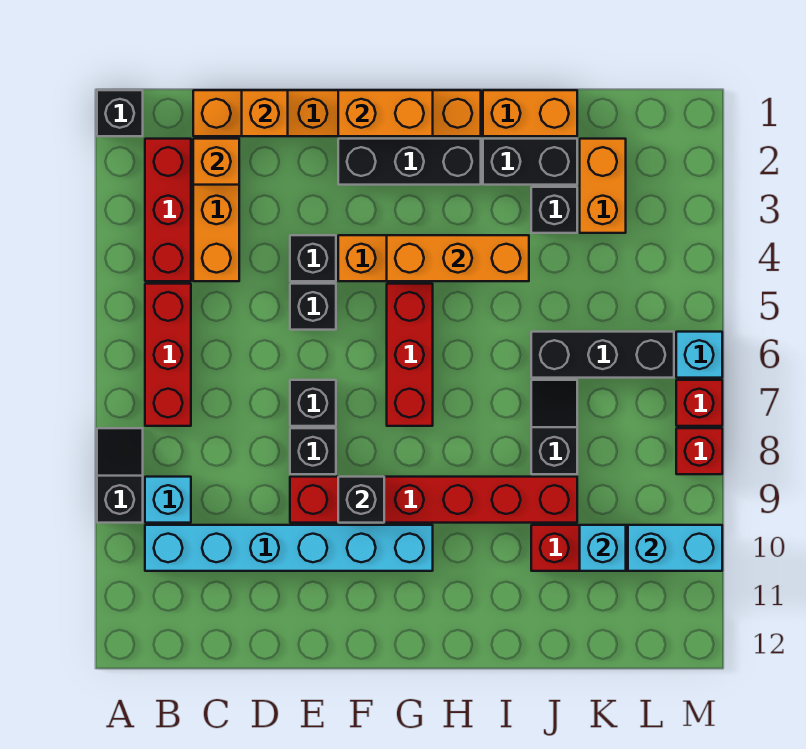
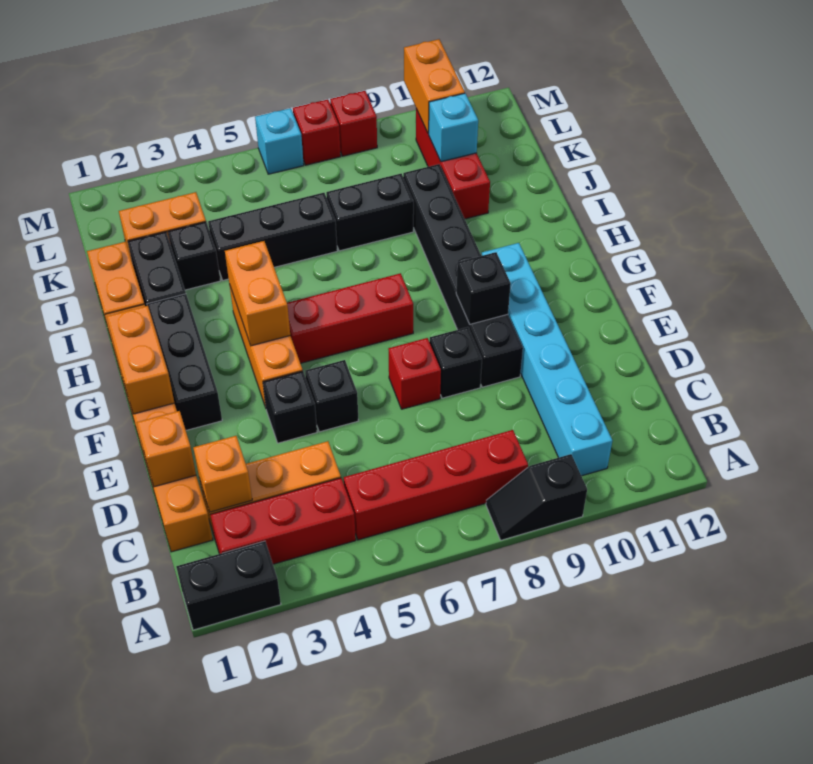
black brick A1 level 1 -> black brick A1:A2 level 1
red brick B5:B7 level 1 -> red brick B5:B8 level 1
cyan brick B9 level 1 -> none
black brick E7 level 1 -> red brick E7 level 1
red brick E9:J9 level 1 -> black brick E9:J9 level 1
orange brick G4:I4 level 2 -> orange brick G4:H4 level 2
black brick J6:L6 level 1 -> black brick J4:J6 level 1
black slope J7:J8 level 1 top 8 -> black brick J7:J8 level 1
cyan brick L10:M10 level 2 -> orange brick L10:M10 level 2

